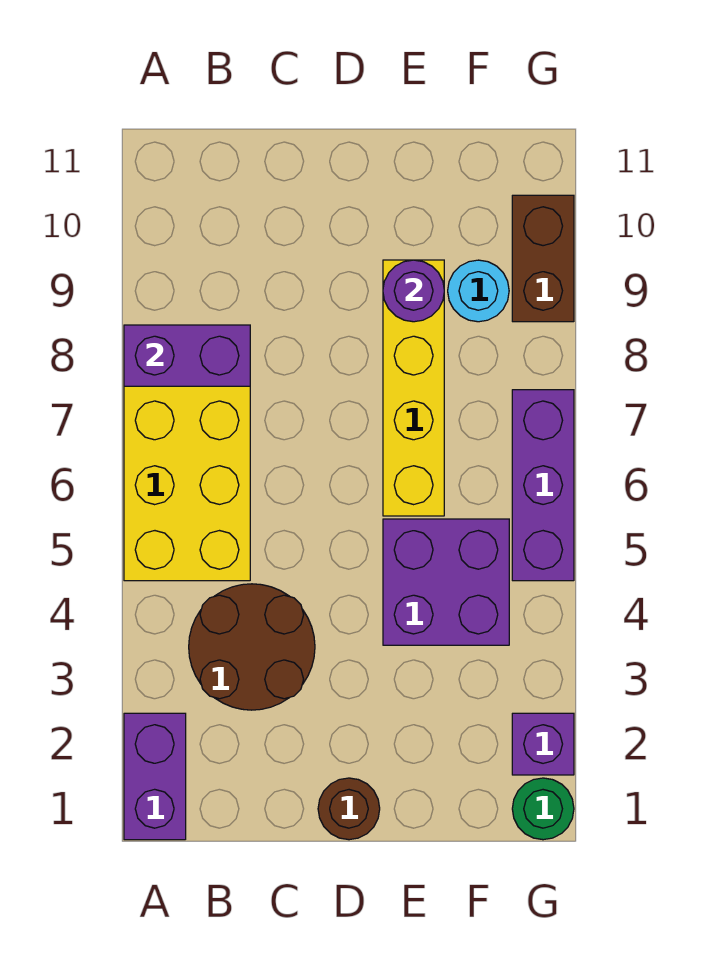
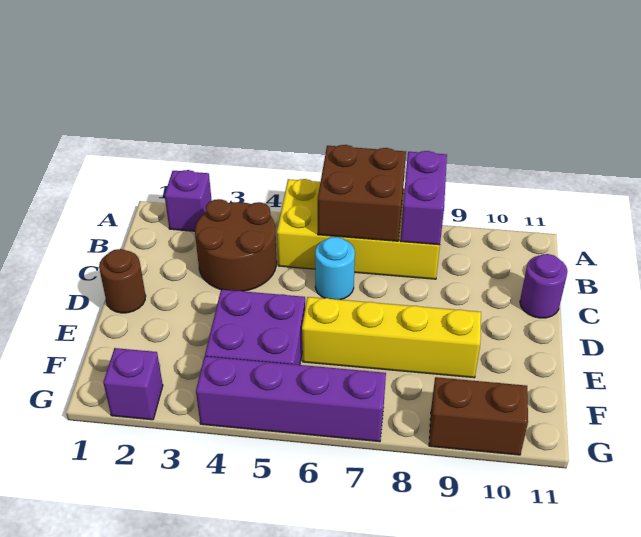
purple brick A1:A2 level 1 -> purple brick A2 level 1
none -> brown brick A6:B7 level 2
purple round brick E9 level 2 -> purple round brick C11 level 1
cyan round brick F9 level 1 -> cyan round brick C6 level 1
green round brick G1 level 1 -> none
purple brick G5:G7 level 1 -> purple brick G4:G7 level 1

